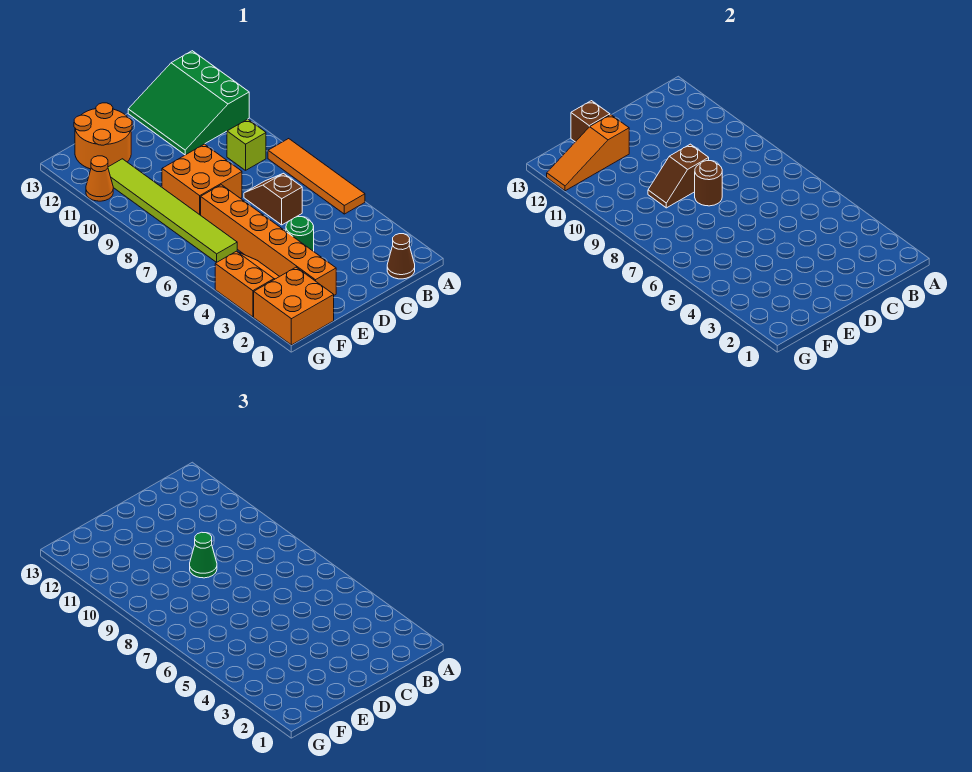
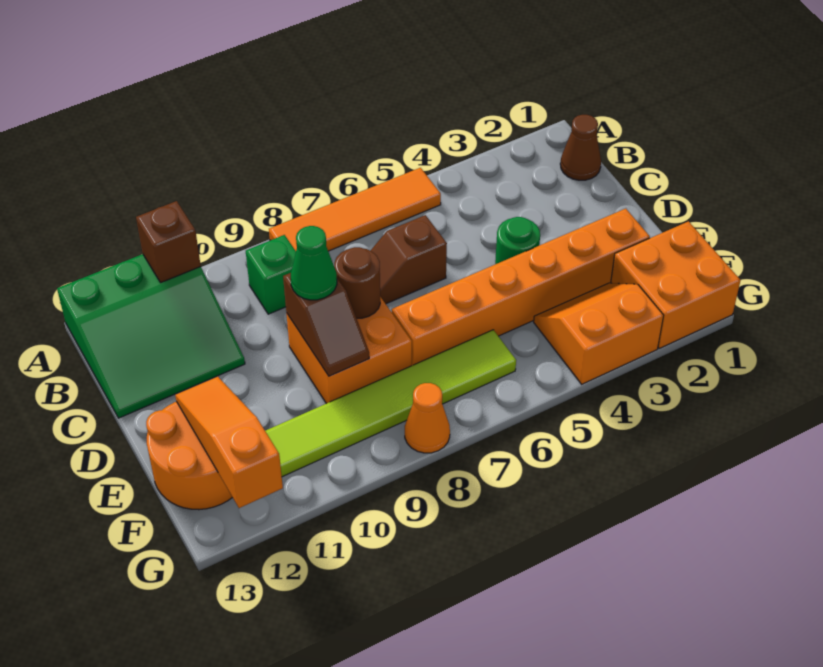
lime brick B9 level 1 -> green brick B9 level 1
orange slope E12:G12 level 2 top E -> orange slope E12:G12 level 2 top G
brown brick E13 level 2 -> brown brick A11 level 2
orange cone G11 level 1 -> orange cone G8 level 1

